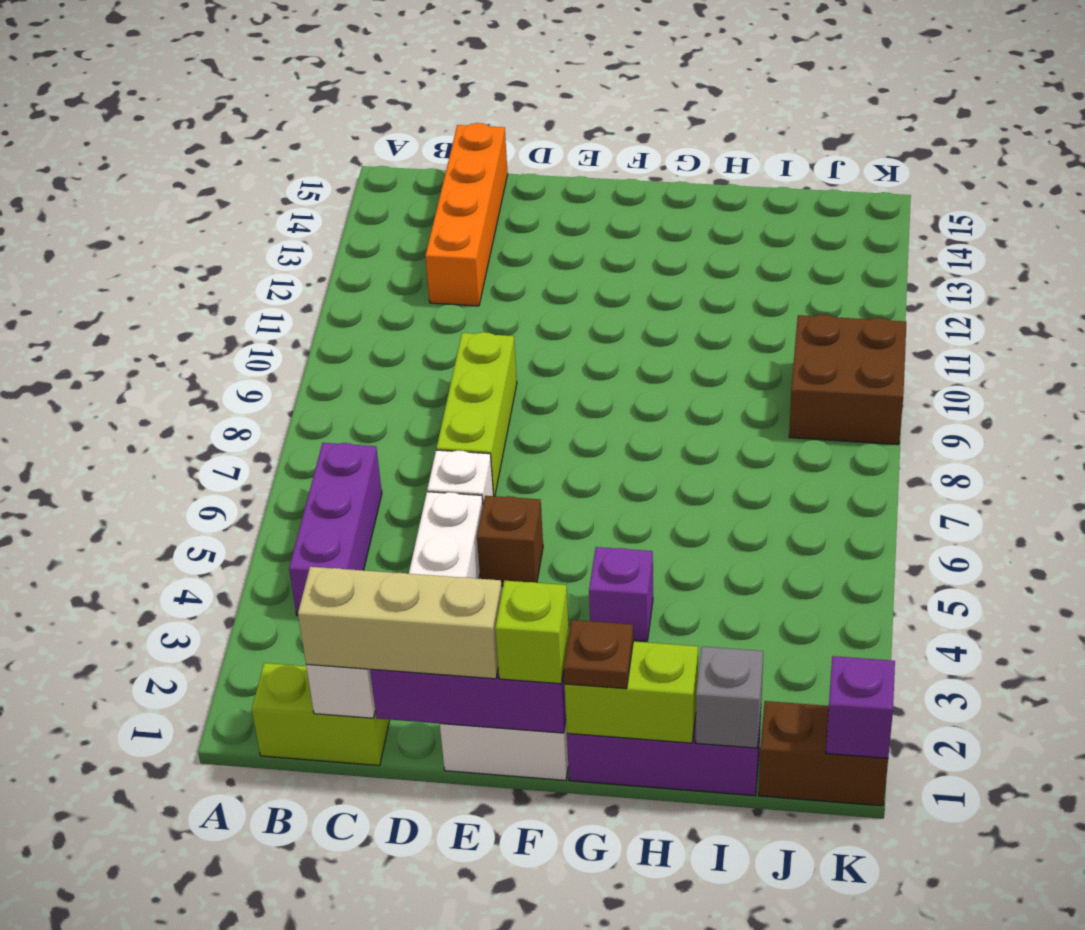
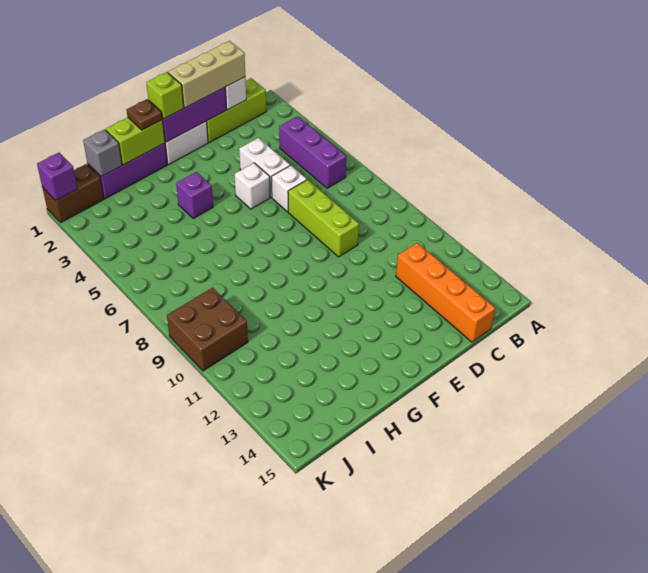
lime brick B1:C1 level 1 -> lime brick B1:D1 level 1
brown brick E5 level 1 -> white brick E5 level 1

